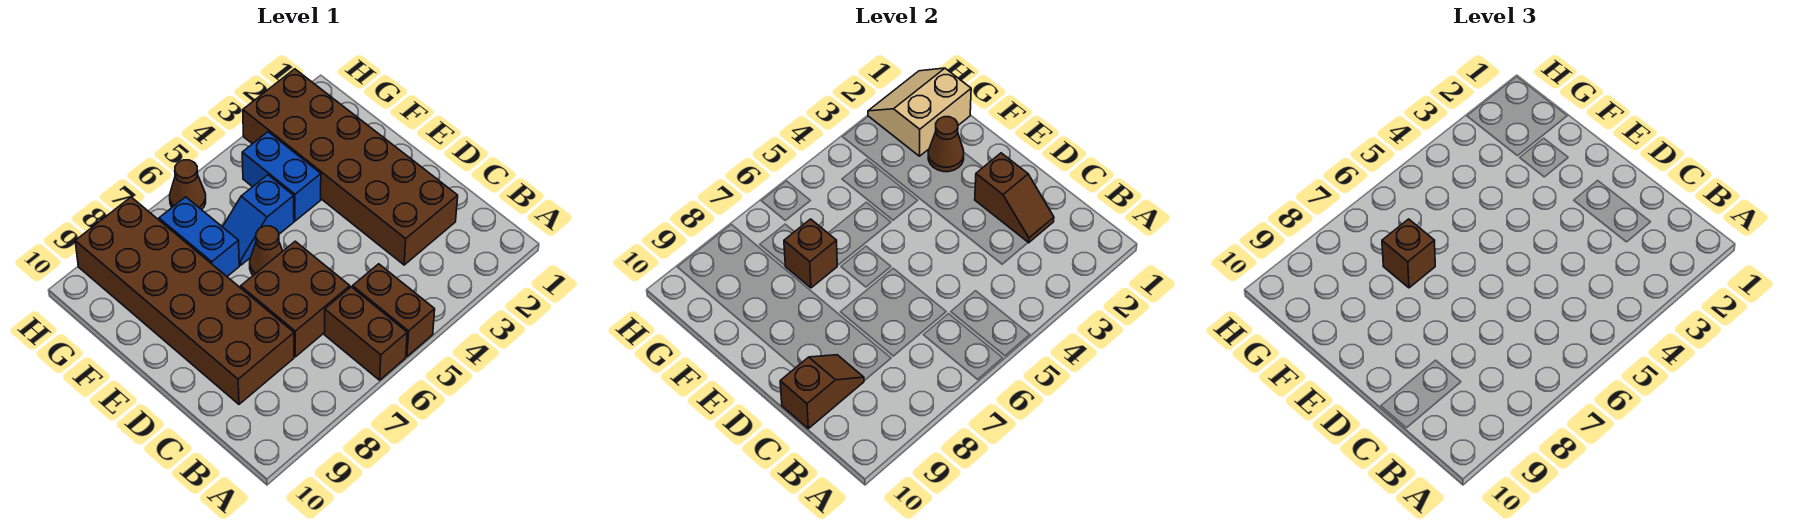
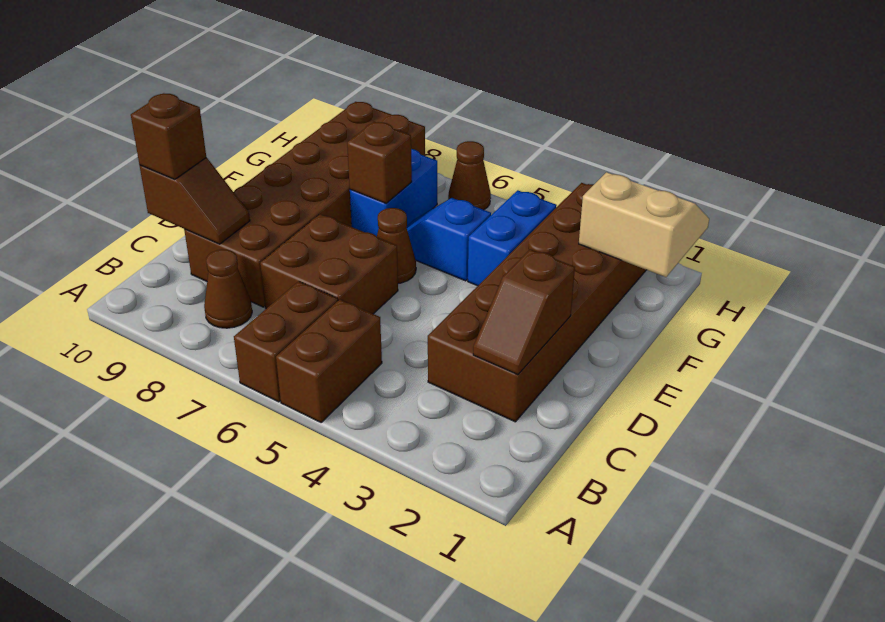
brown cone F2 level 2 -> brown cone B8 level 1
brown brick F7 level 3 -> brown brick C10 level 3

